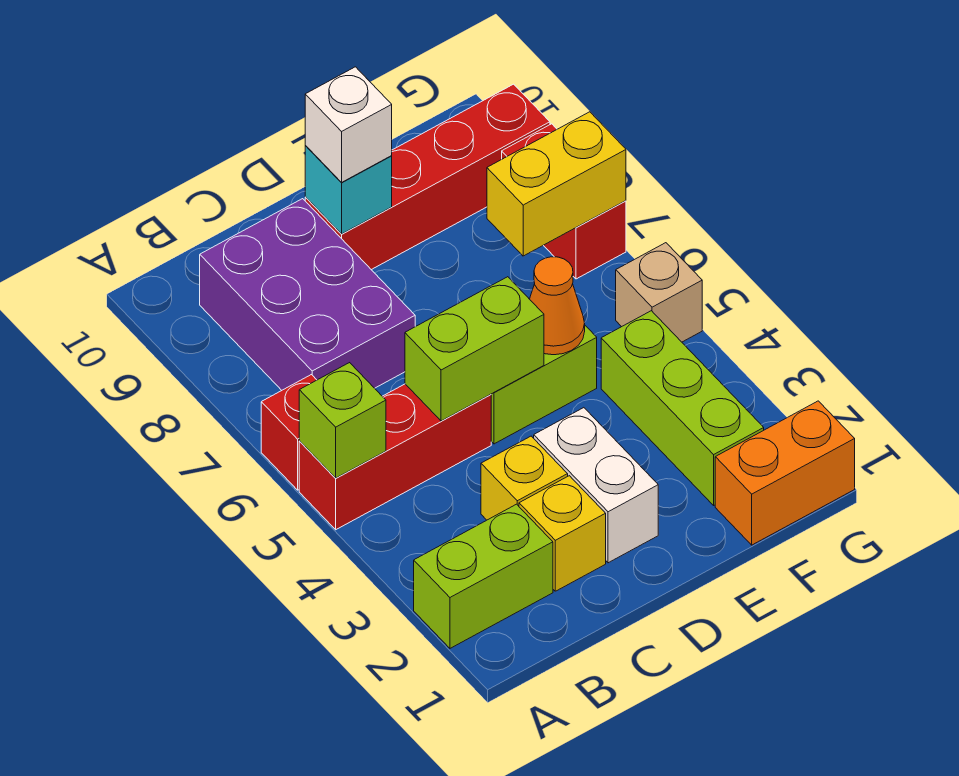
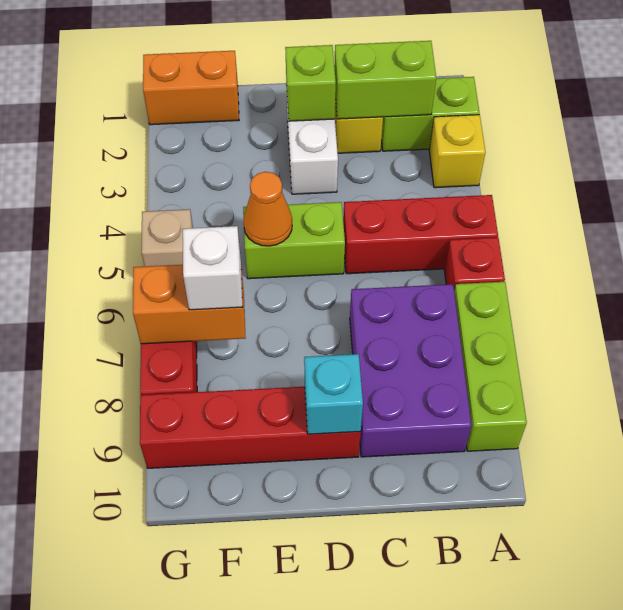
lime brick A5 level 2 -> lime brick D2 level 2
yellow brick C3 level 1 -> yellow brick A3 level 1
lime brick C5:D5 level 2 -> lime brick B2:C2 level 2
white brick D9 level 3 -> white brick F7 level 3
lime brick F2:F4 level 1 -> lime brick A7:A9 level 1
yellow brick F7:G7 level 2 -> orange brick F7:G7 level 2

